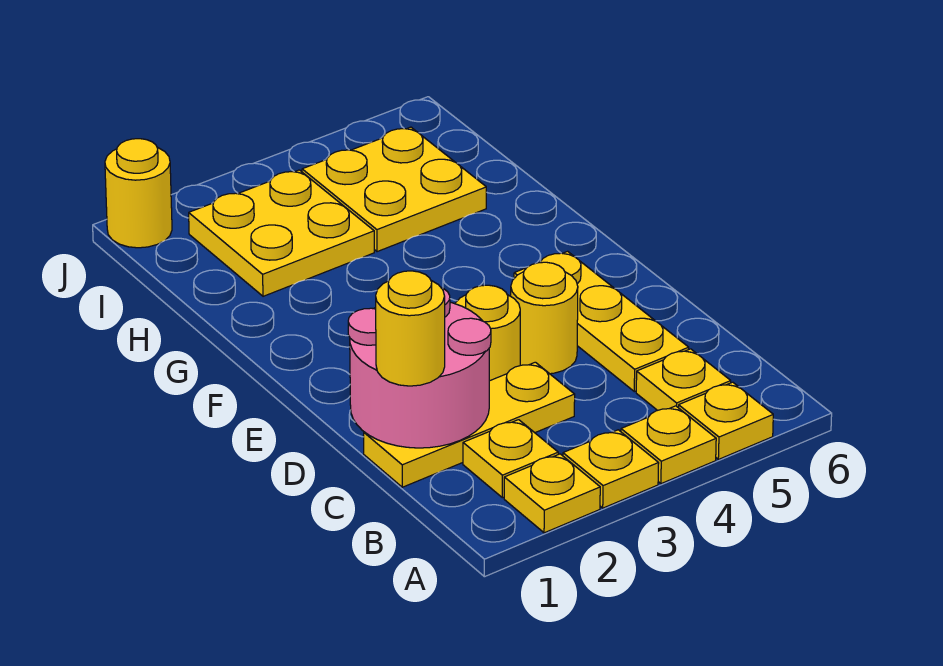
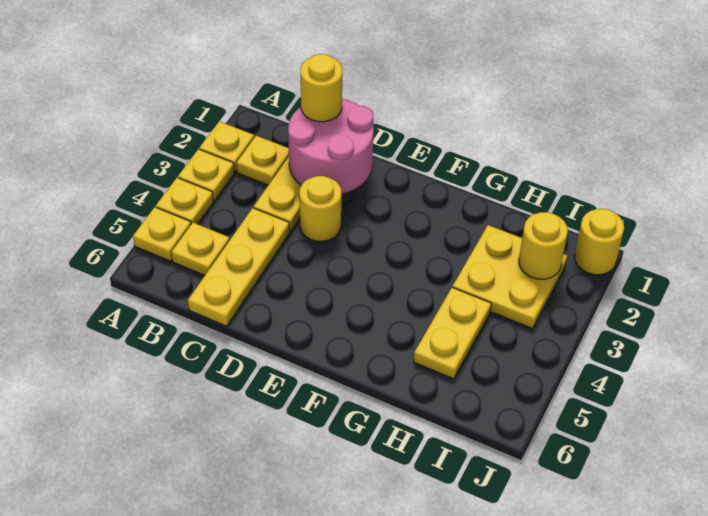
yellow plate C5:E5 level 1 -> yellow plate C4:C6 level 1
yellow round brick D4 level 1 -> yellow round brick I2 level 2
yellow plate H4:I5 level 1 -> yellow plate H4:H5 level 1

